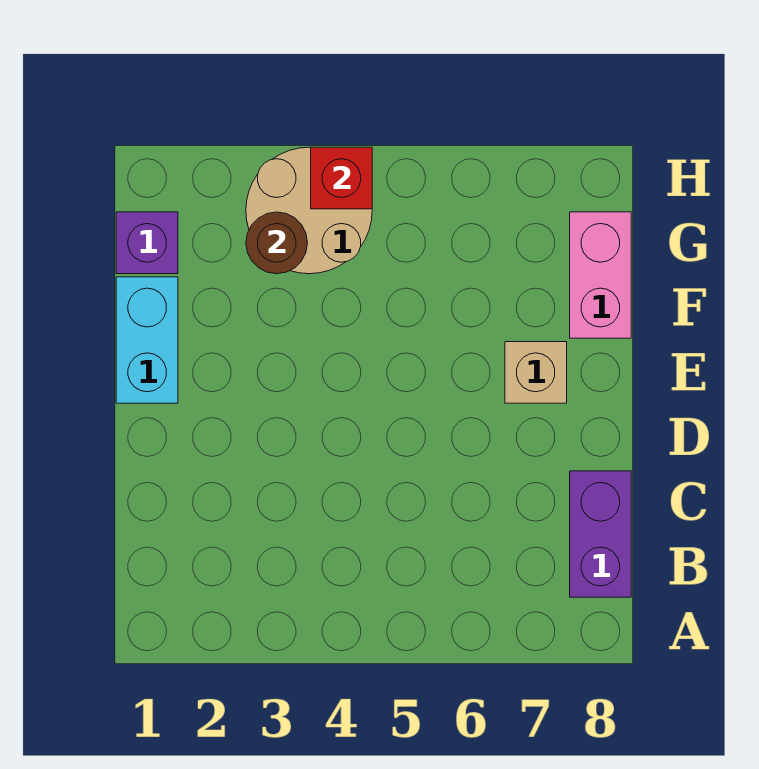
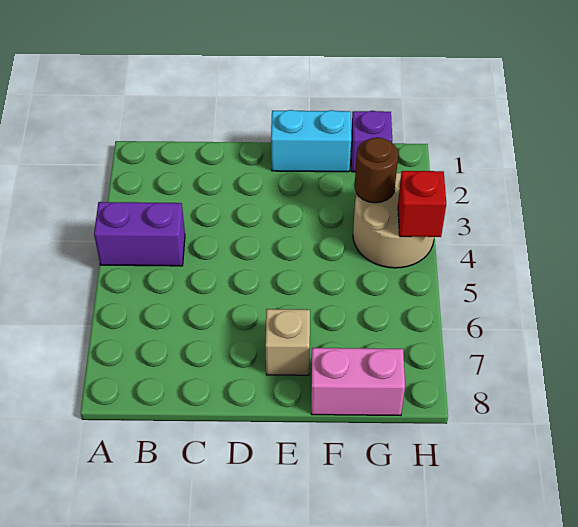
purple brick B8:C8 level 1 -> purple brick A4:B4 level 1

